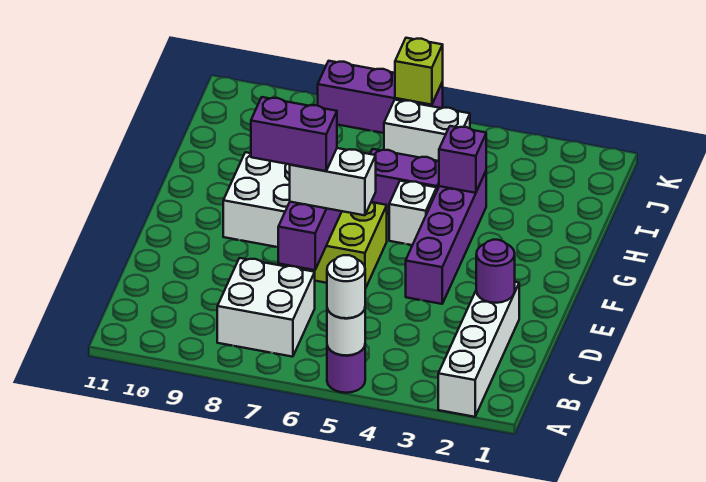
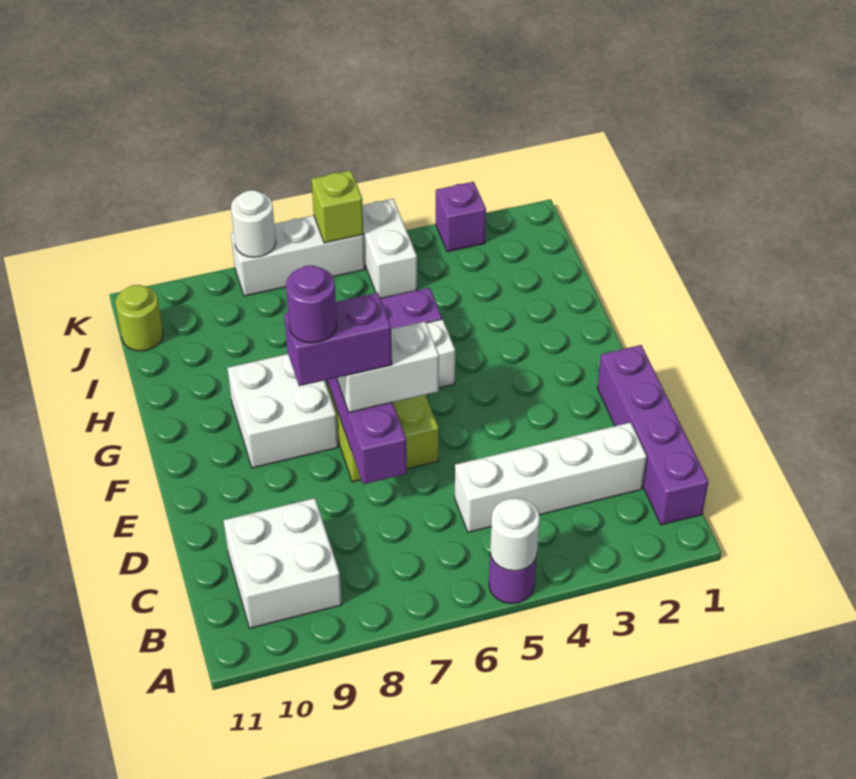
white brick A2:D2 level 1 -> white brick C2:C5 level 1
white round brick A5 level 3 -> white round brick K8 level 2
white brick B7:C8 level 1 -> white brick B9:C10 level 1
purple round brick D2 level 2 -> purple round brick E8 level 5
purple brick E4:H4 level 1 -> purple brick B1:E1 level 1
purple brick H4 level 2 -> purple brick K3 level 1
white brick J5:J6 level 1 -> white brick J5:K5 level 1
none -> lime round brick J11 level 1
purple brick K6:K8 level 1 -> white brick K6:K8 level 1

